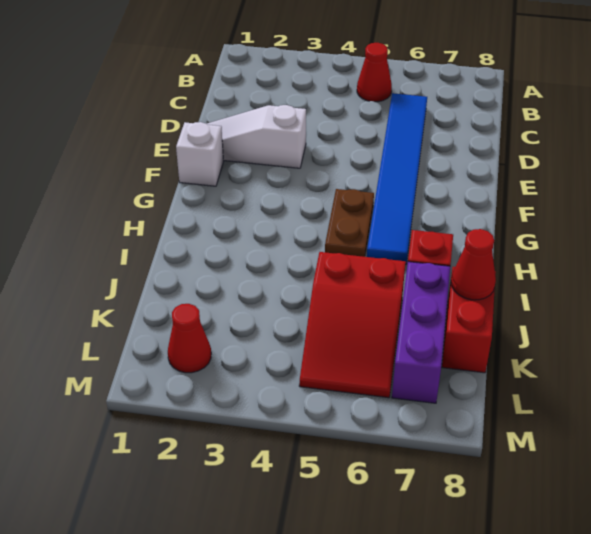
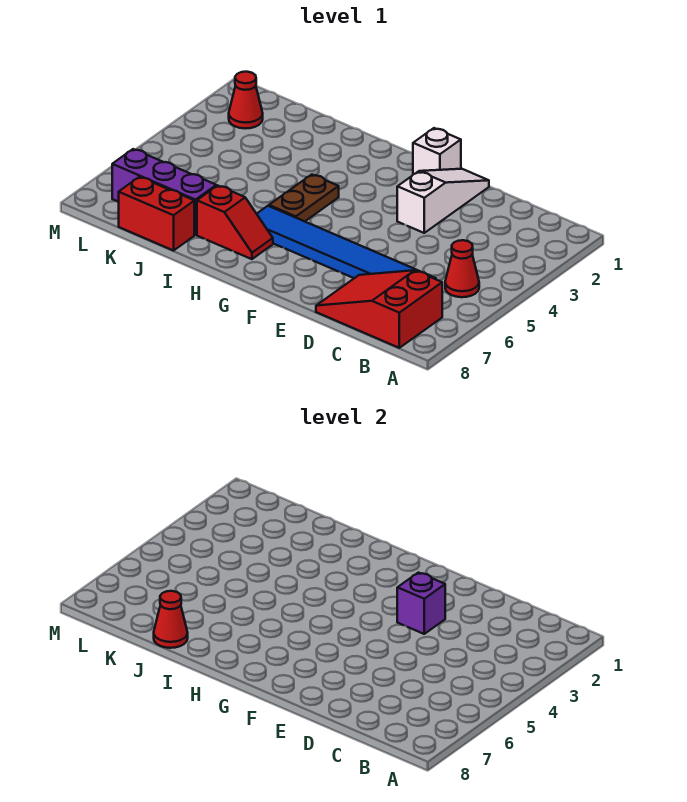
none -> purple brick E3 level 2
brown plate G5:H5 level 1 -> brown plate H4:H5 level 1
red slope J5:L6 level 1 top J -> red slope B7:D8 level 1 top B

